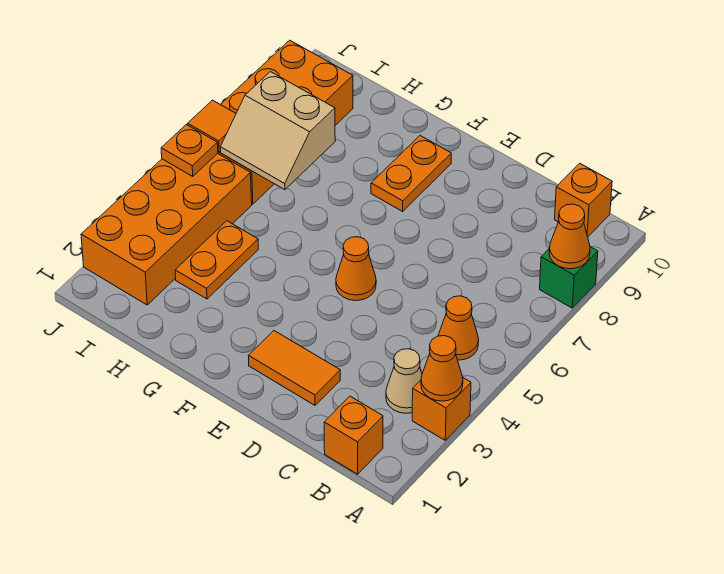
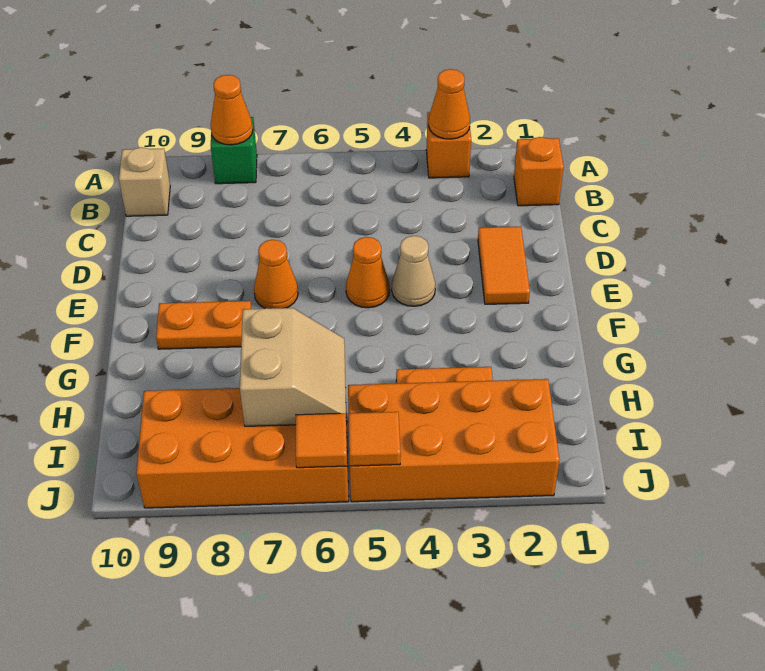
tan cone B3 level 1 -> tan cone E4 level 1
orange cone B5 level 1 -> orange cone E7 level 1
orange brick B10 level 1 -> tan brick B10 level 1
orange plate J5 level 2 -> orange tile J5 level 2

